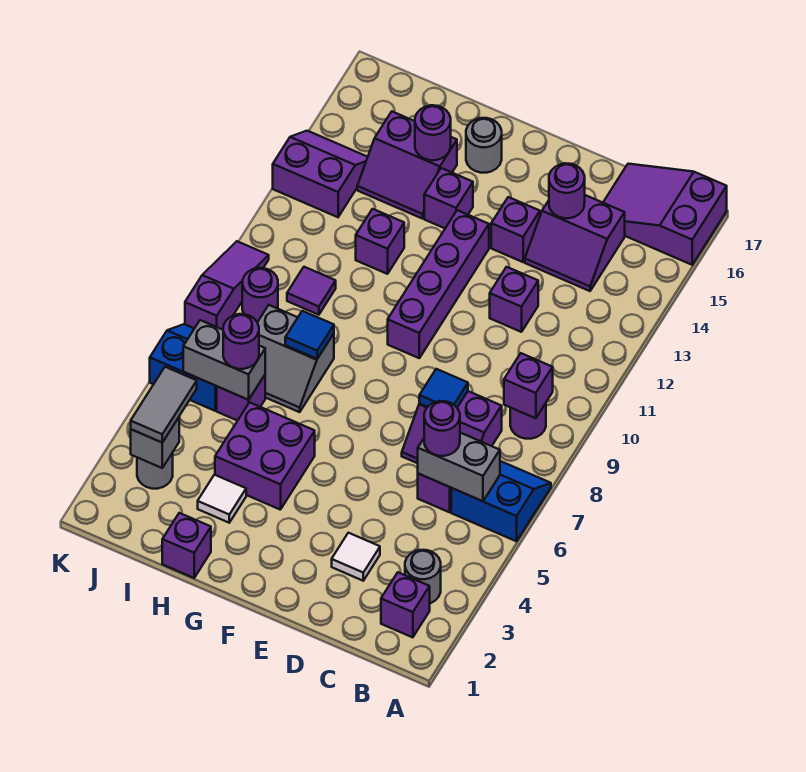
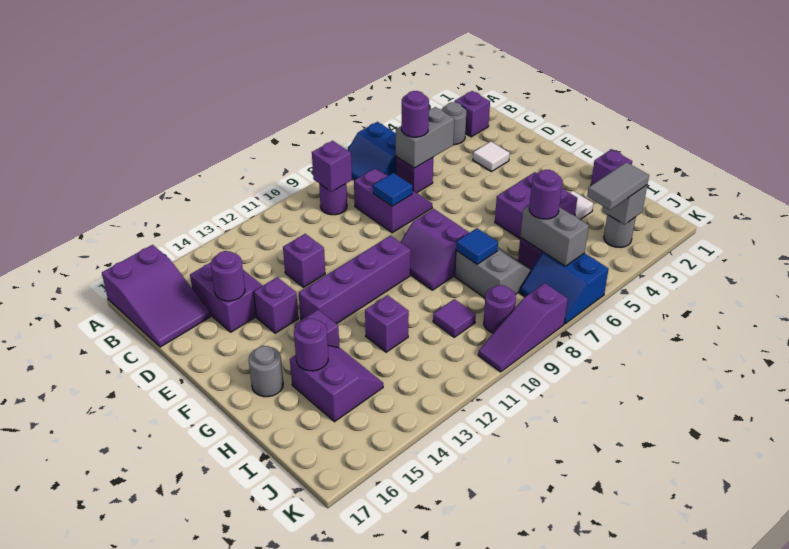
grey brick B6:C6 level 2 -> grey brick C5:C6 level 2
purple slope J13:K14 level 1 top 13 -> purple slope F8:G9 level 1 top 8

